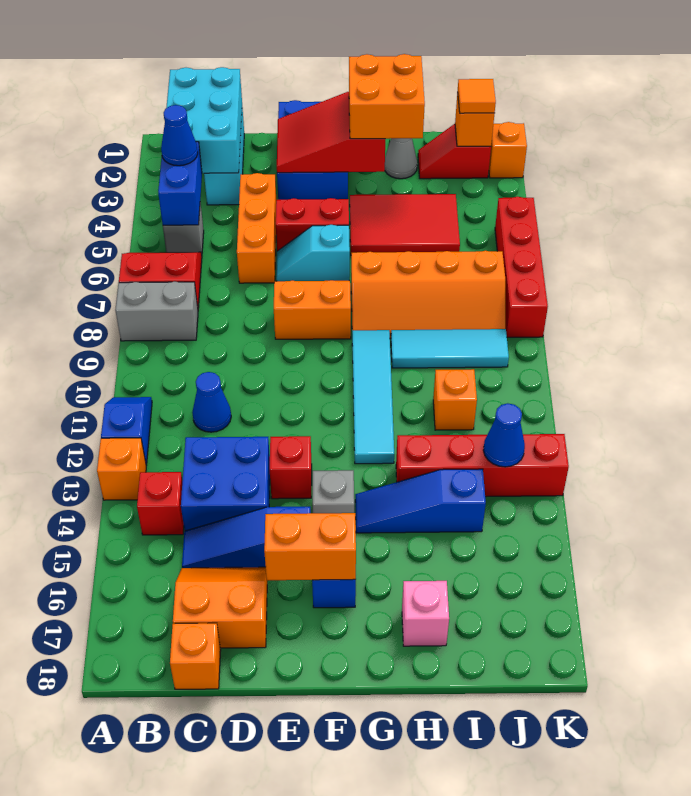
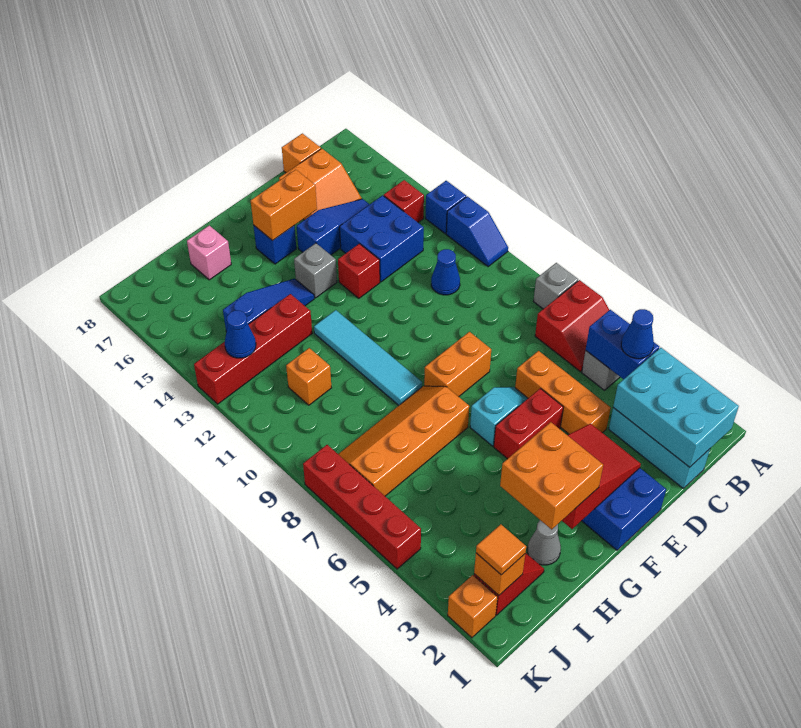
grey brick A8:B8 level 1 -> grey brick A8 level 1
orange brick A13 level 1 -> blue brick A13 level 1
red tile G4:I5 level 1 -> none
cyan tile H9:J9 level 1 -> none

